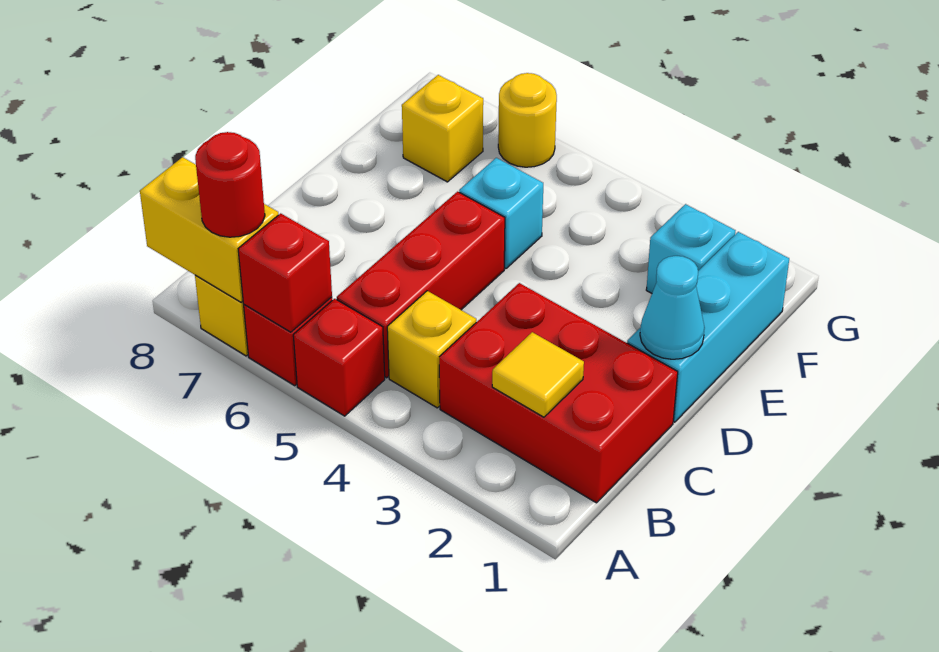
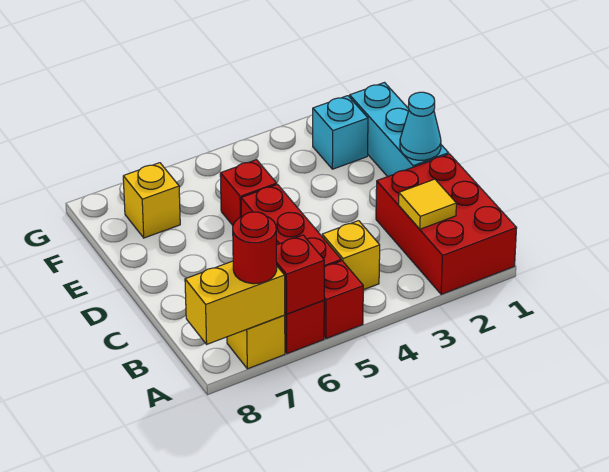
red brick B1:C3 level 1 -> red brick A1:C2 level 1
cyan brick E5 level 1 -> red brick E5 level 1
yellow round brick G6 level 1 -> none

